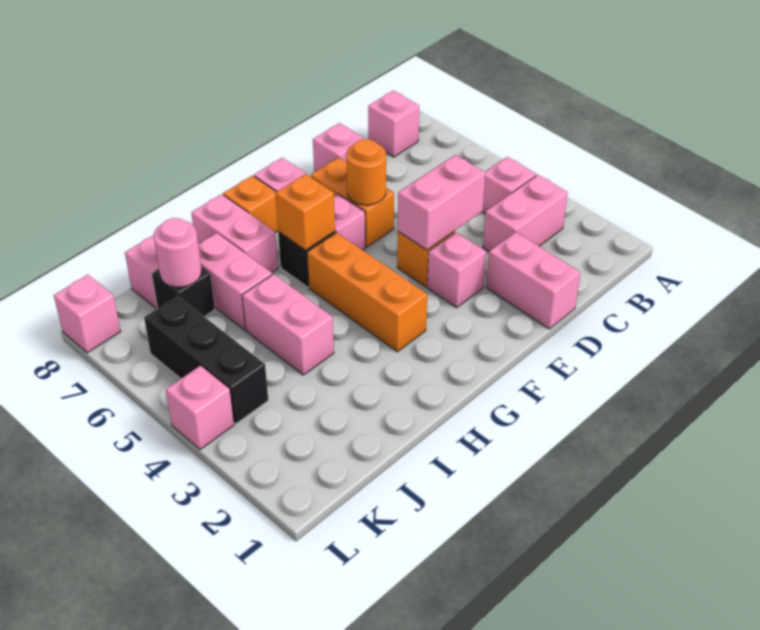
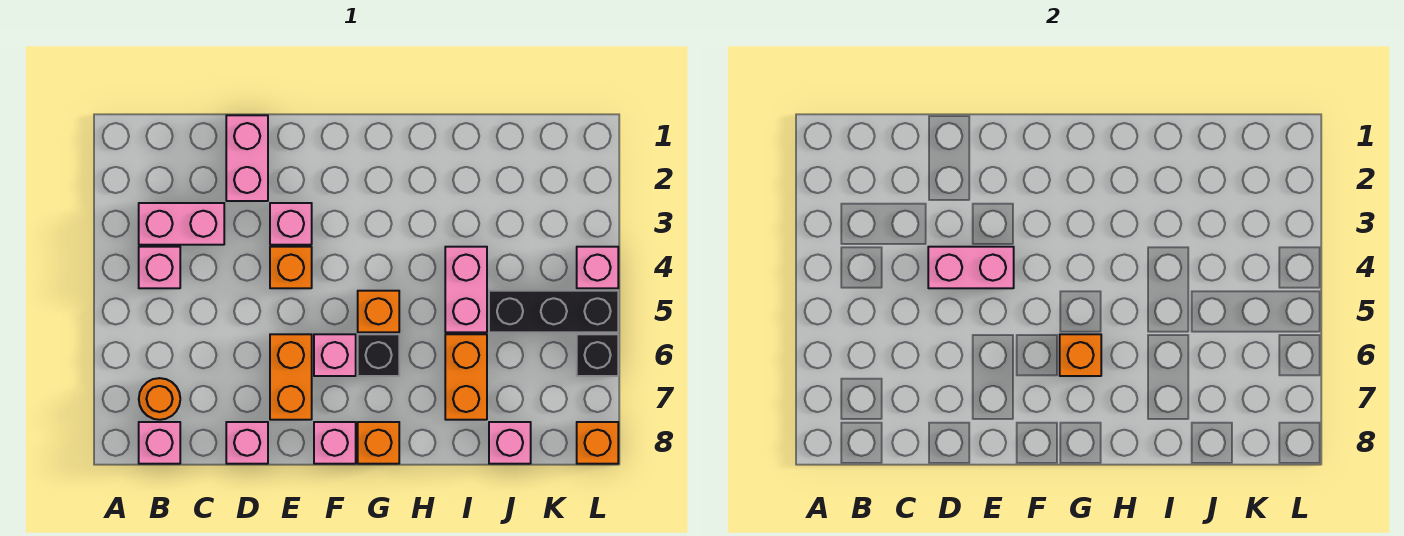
orange round brick E6 level 2 -> orange round brick B7 level 1
orange brick G3:G5 level 1 -> orange brick G5 level 1
pink brick H7:H8 level 1 -> none
pink brick I6:I7 level 1 -> orange brick I6:I7 level 1
black brick J7 level 1 -> black brick L6 level 1
pink round brick J7 level 2 -> none
black brick K4:K6 level 1 -> black brick J5:L5 level 1
pink brick L8 level 1 -> orange brick L8 level 1

